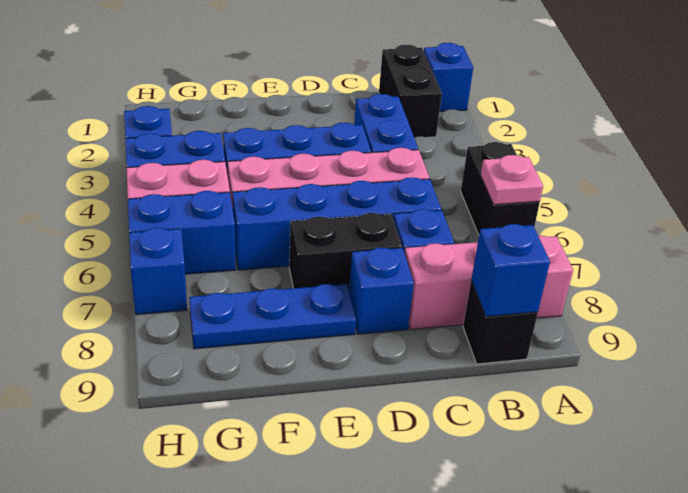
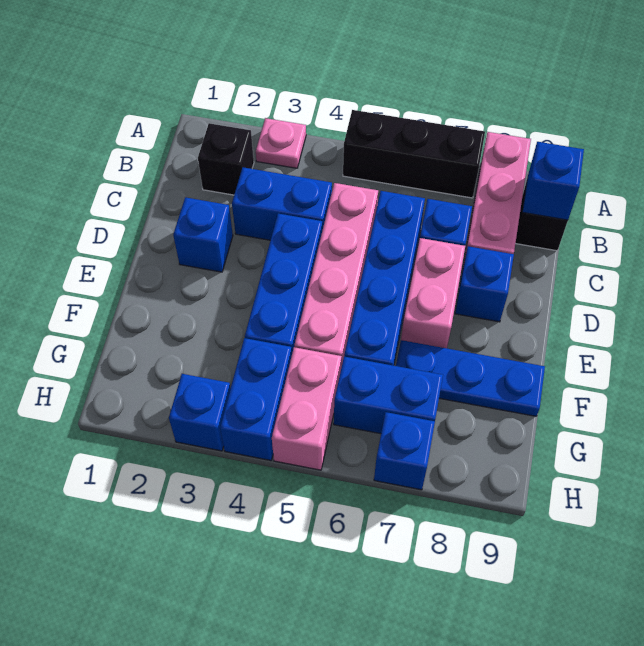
blue brick A1 level 1 -> blue brick D2 level 1
black brick A5:A6 level 1 -> black brick A5:A7 level 1
pink plate A6 level 2 -> pink plate A3 level 1
black brick B1:B2 level 1 -> black brick B2 level 1
black brick D7:E7 level 1 -> pink brick D7:E7 level 1
blue plate E8:G8 level 1 -> blue plate F7:F9 level 1
blue brick G6:H6 level 1 -> blue brick G6:G7 level 1

